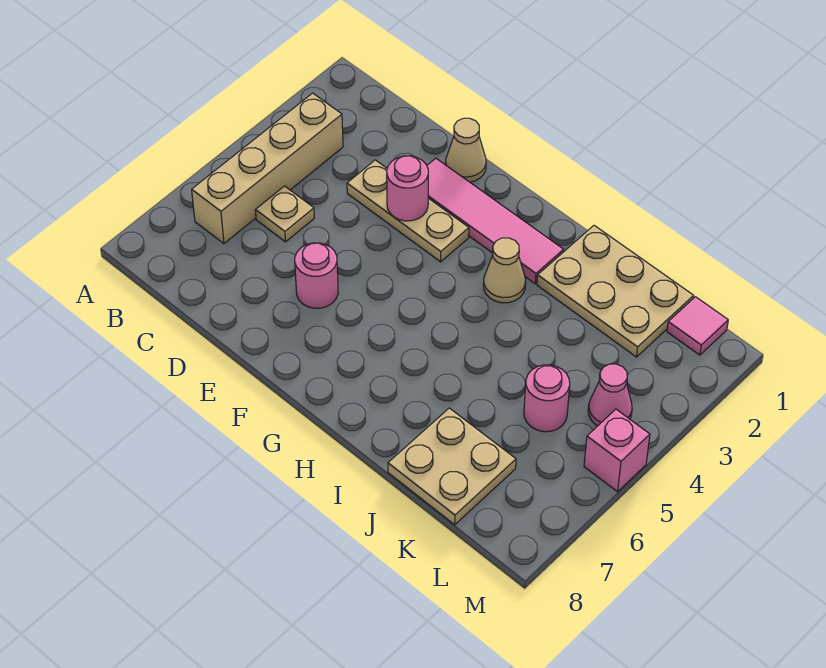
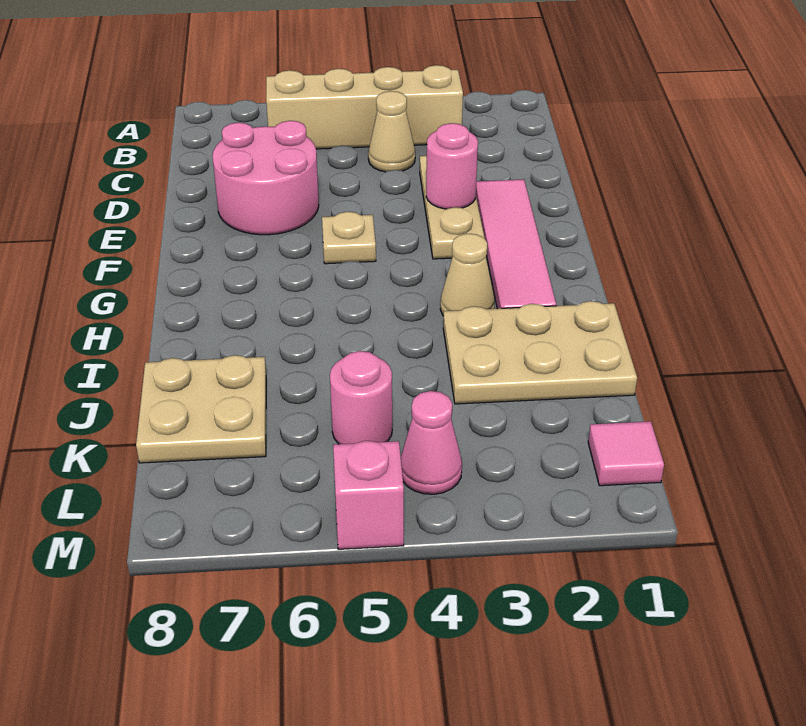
tan plate C5 level 1 -> tan plate F5 level 1
tan cone E1 level 1 -> tan cone C4 level 1
pink round brick E6 level 1 -> pink round brick D6:E7 level 1
tan plate I1:K2 level 1 -> tan plate I1:J3 level 1

